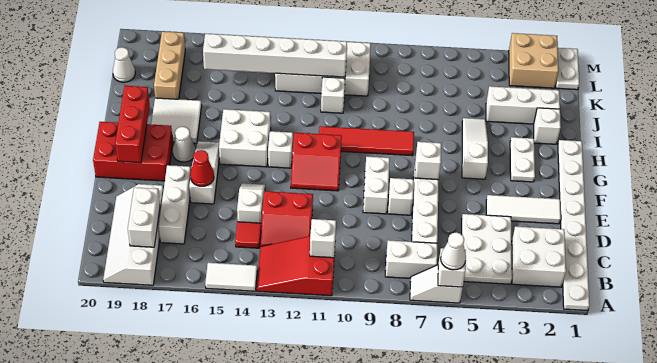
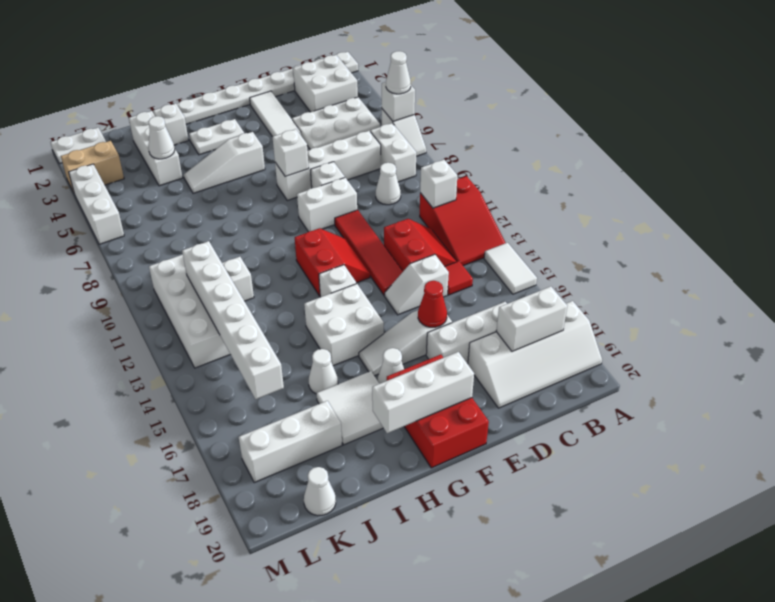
none -> white cone C9 level 1
red brick F19:H19 level 2 -> white brick F19:H19 level 2
red tile H8:H11 level 1 -> red tile E10:E13 level 1
none -> white cone I16 level 1
none -> white cone J4 level 2
tan brick J18:L18 level 1 -> white brick J18:L18 level 1
tan brick L2:M3 level 1 -> tan brick L3:M3 level 1
none -> white brick M4:M6 level 1

